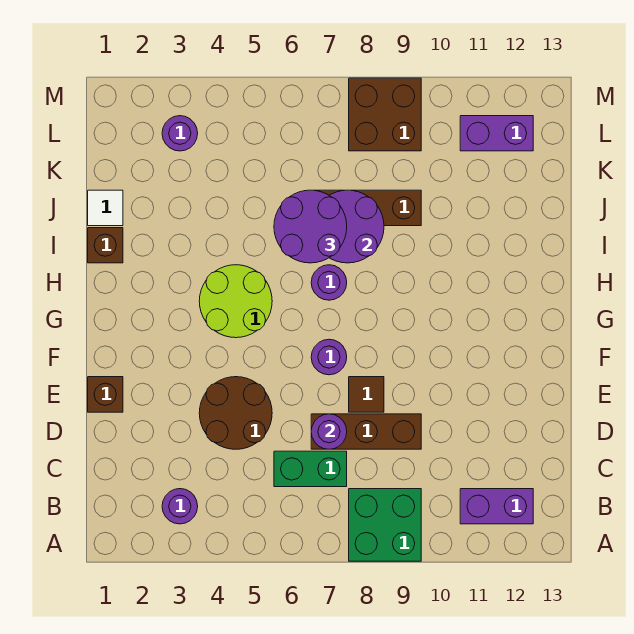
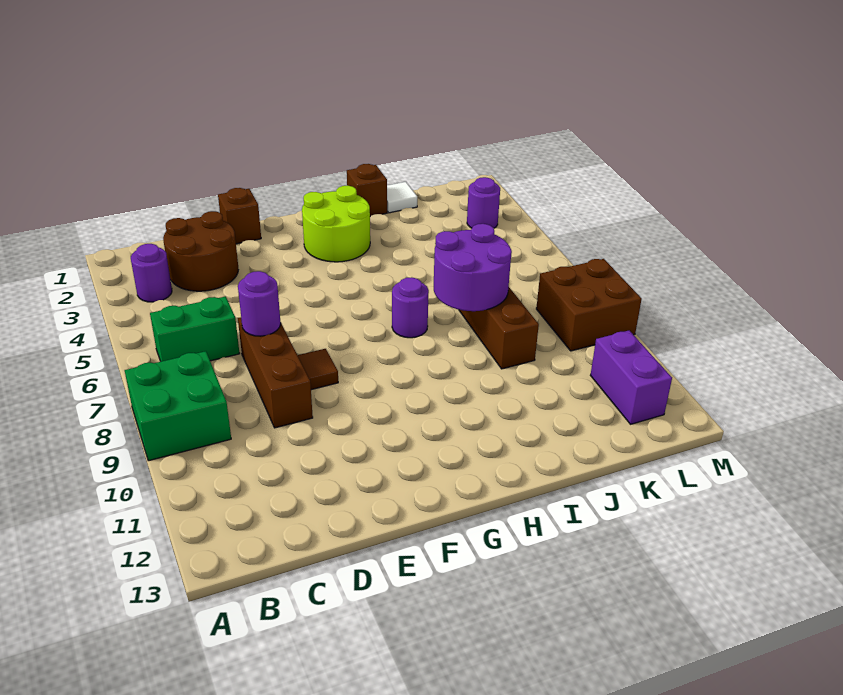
purple brick B11:B12 level 1 -> none
green brick C6:C7 level 1 -> green brick B6:C6 level 1
brown round brick D4:E5 level 1 -> brown round brick C2:D3 level 1
purple round brick F7 level 1 -> none
lime round brick G4:H5 level 1 -> lime round brick G2:H3 level 1
purple round brick I6:J7 level 3 -> none

